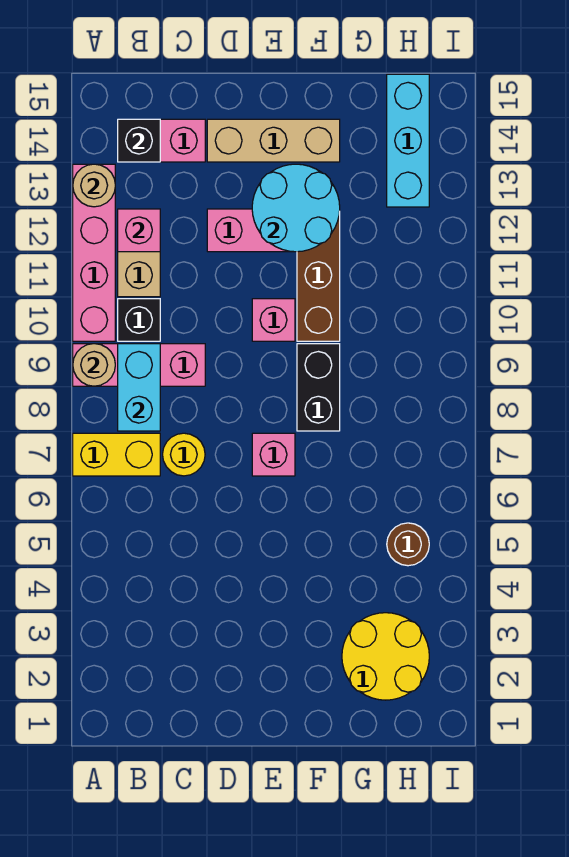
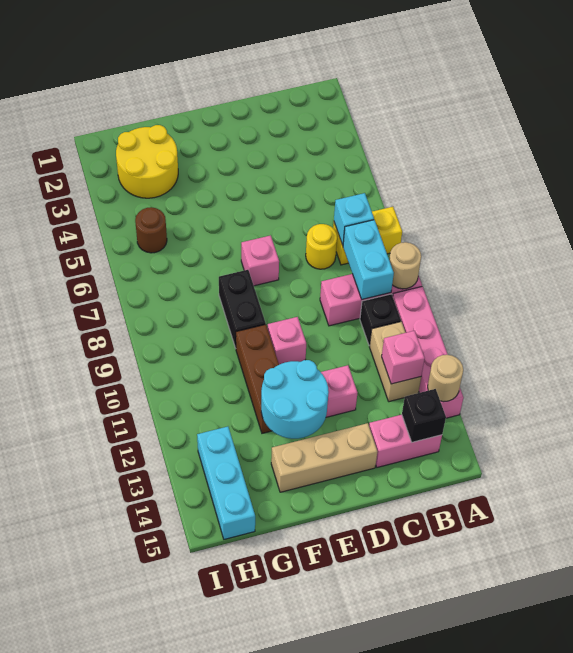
none -> cyan brick B7 level 2

